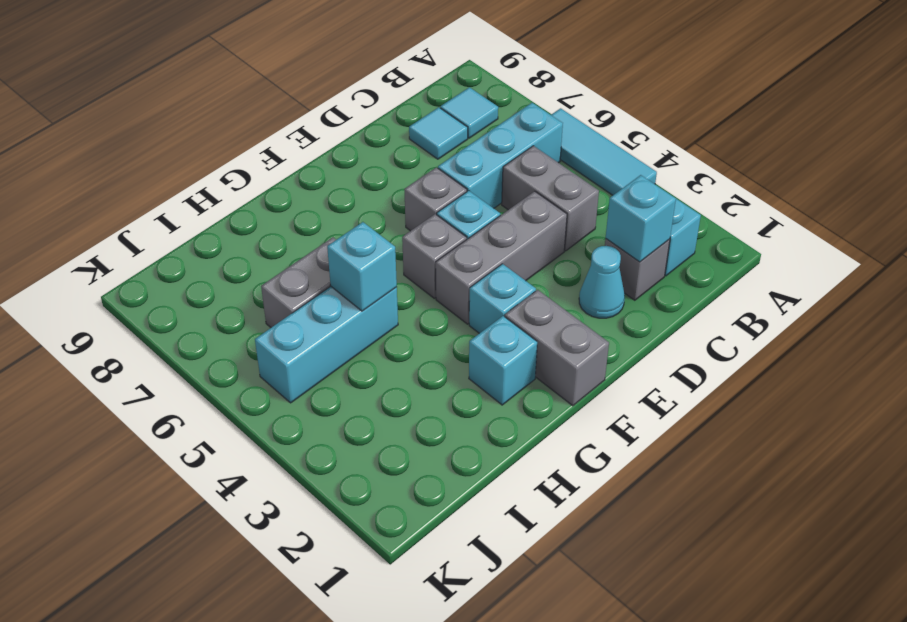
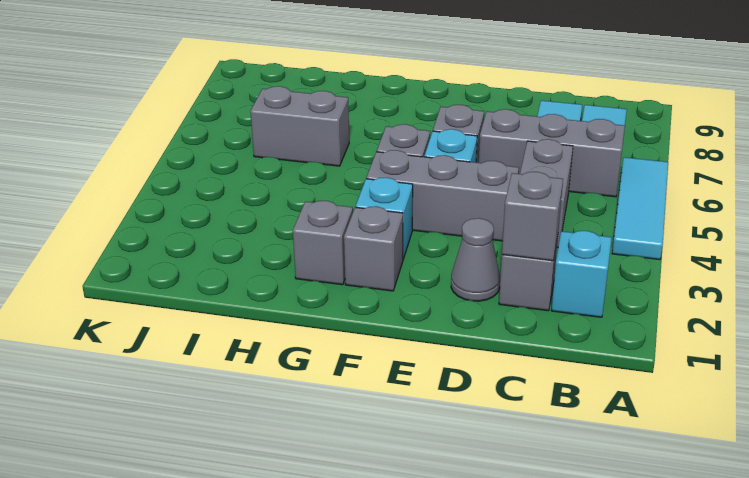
cyan brick B6:D6 level 1 -> grey brick B6:D6 level 1
cyan brick C2 level 2 -> grey brick C2 level 2
cyan cone D2 level 1 -> grey cone D2 level 1
grey brick F1:F2 level 1 -> grey brick F2 level 1
cyan brick G2 level 1 -> grey brick G2 level 1
cyan brick H5:J5 level 1 -> none
cyan brick H5 level 2 -> none

